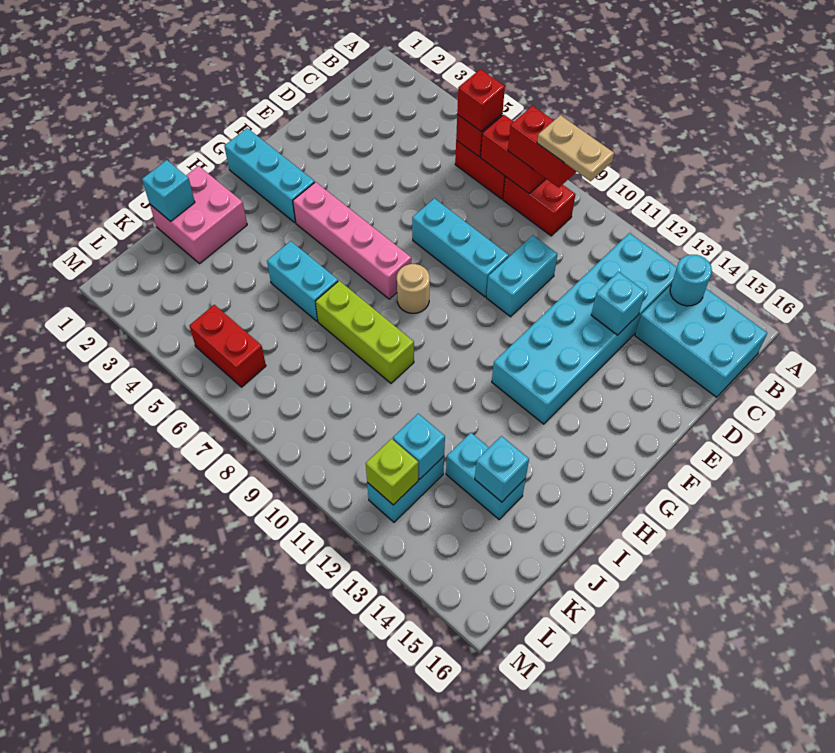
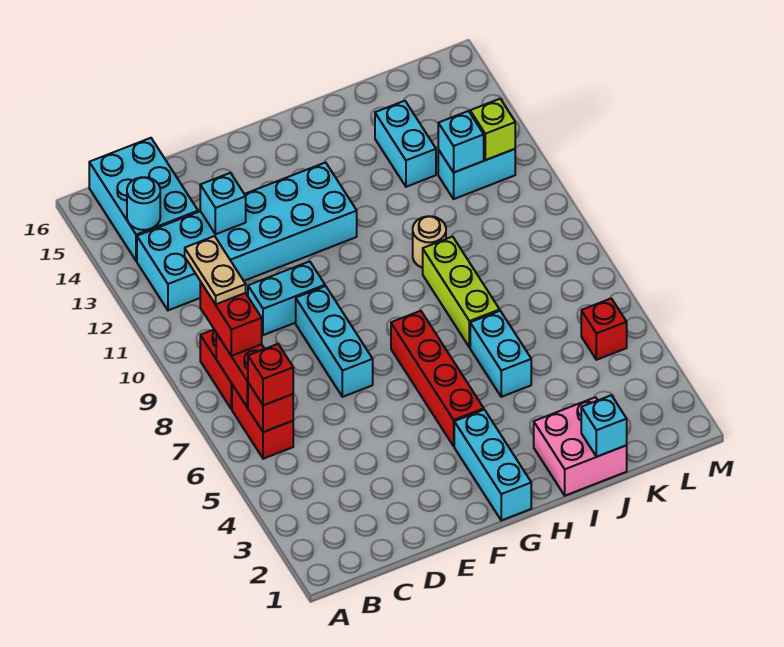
pink brick G4:G7 level 1 -> red brick G4:G7 level 1
tan round brick G8 level 1 -> tan round brick I10 level 1
cyan brick J14 level 2 -> none
red brick L5:L6 level 1 -> red brick L5 level 1

